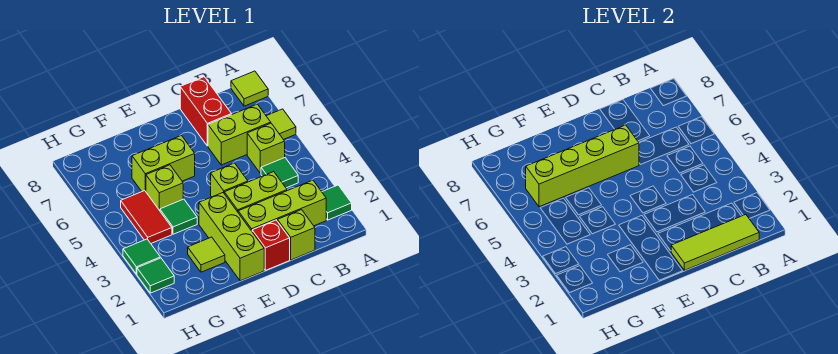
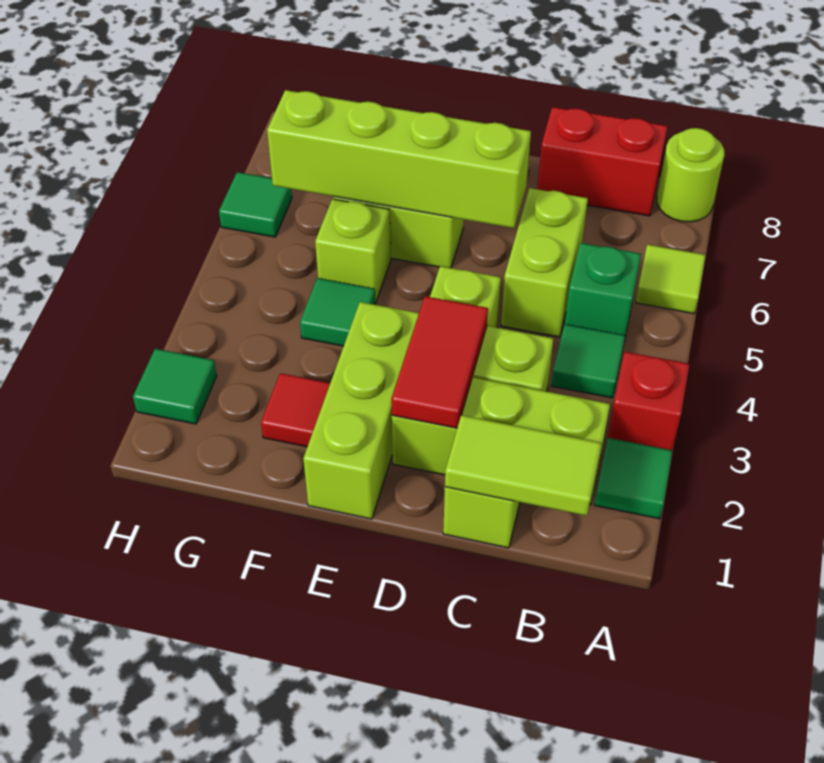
lime tile A8 level 1 -> lime round brick A8 level 1
lime tile B1:D1 level 2 -> lime tile B1:C1 level 2
lime brick B5 level 1 -> green brick B5 level 1
lime brick B6:C6 level 1 -> lime brick C5:C6 level 1
red brick C7:C8 level 1 -> red brick B8:C8 level 1
red brick D1 level 1 -> red brick A3 level 1
lime tile F2 level 1 -> red tile F2 level 1
red tile G4:G5 level 1 -> red tile D2:D3 level 2
green tile H3 level 1 -> green tile H6 level 1

